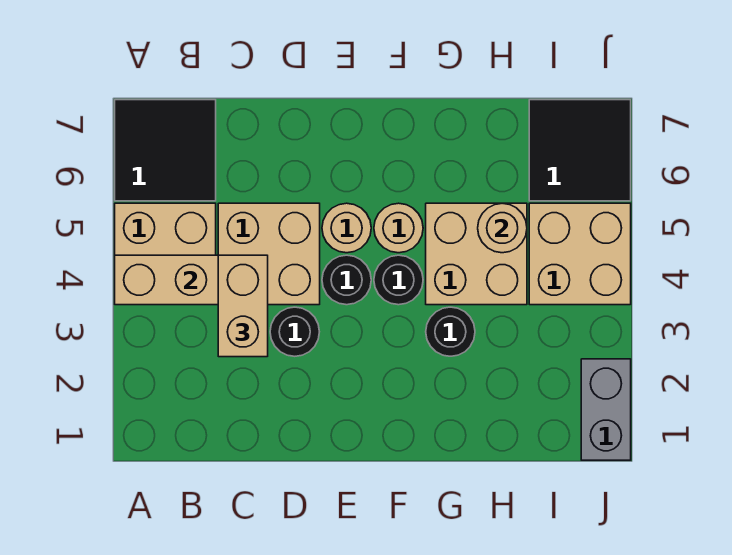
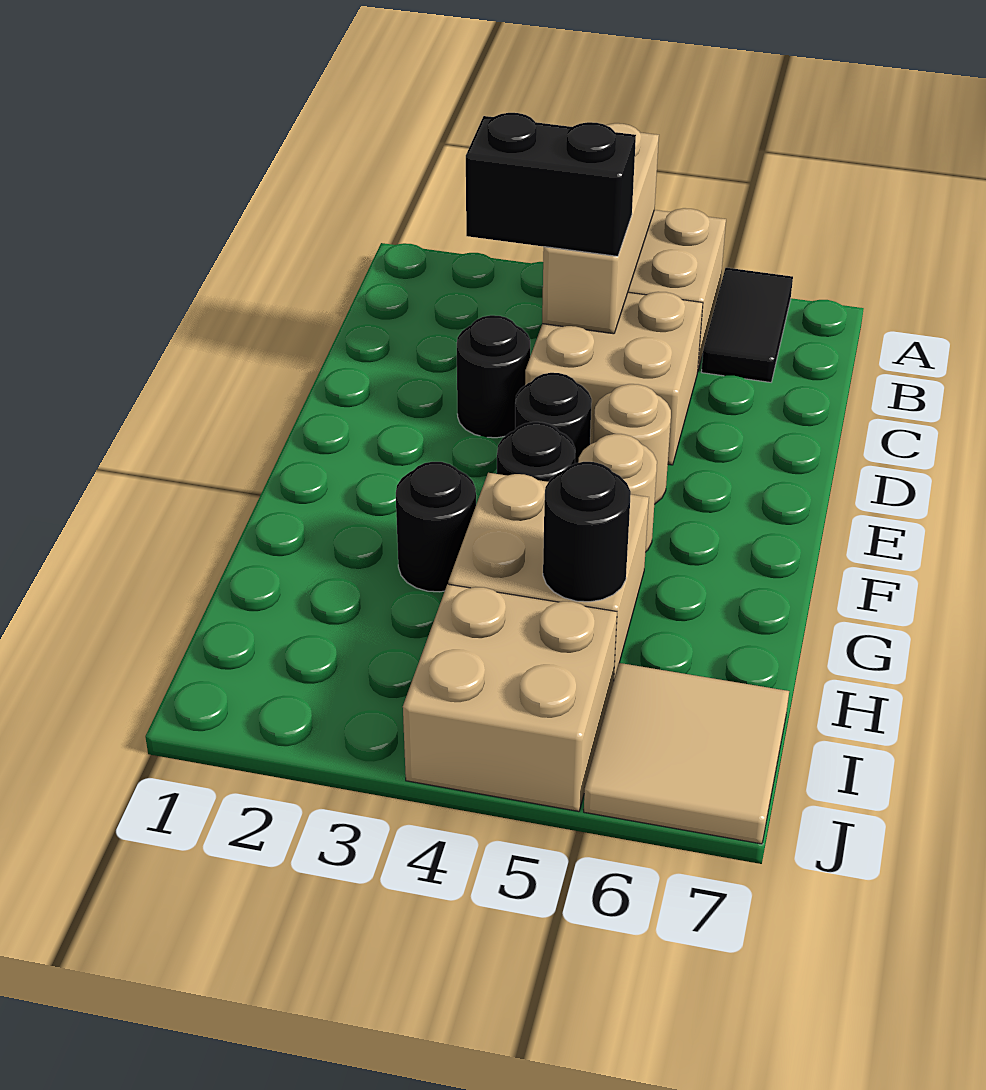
black tile A6:B7 level 1 -> black tile A6:B6 level 1
tan brick C3:C4 level 3 -> black brick C3:C4 level 3
tan round brick H5 level 2 -> black round brick H5 level 2
black tile I6:J7 level 1 -> tan tile I6:J7 level 1
grey brick J1:J2 level 1 -> none

